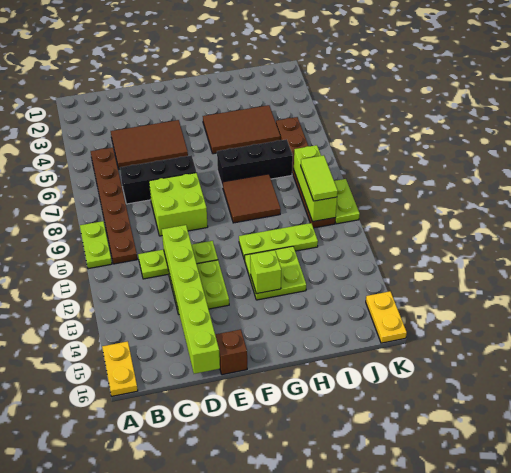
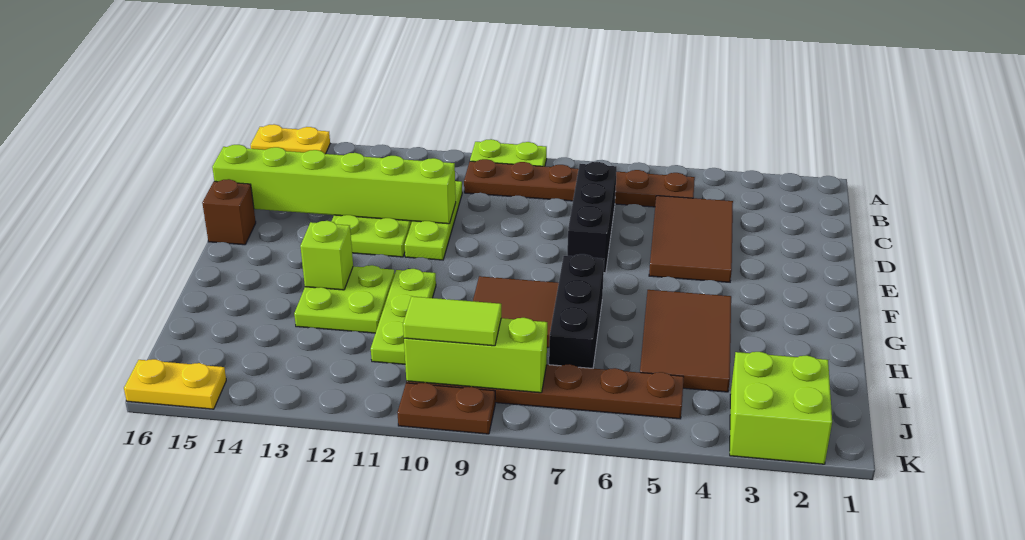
lime brick D8:E9 level 1 -> lime brick J2:K3 level 1
lime plate K9:K10 level 1 -> brown plate K9:K10 level 1

